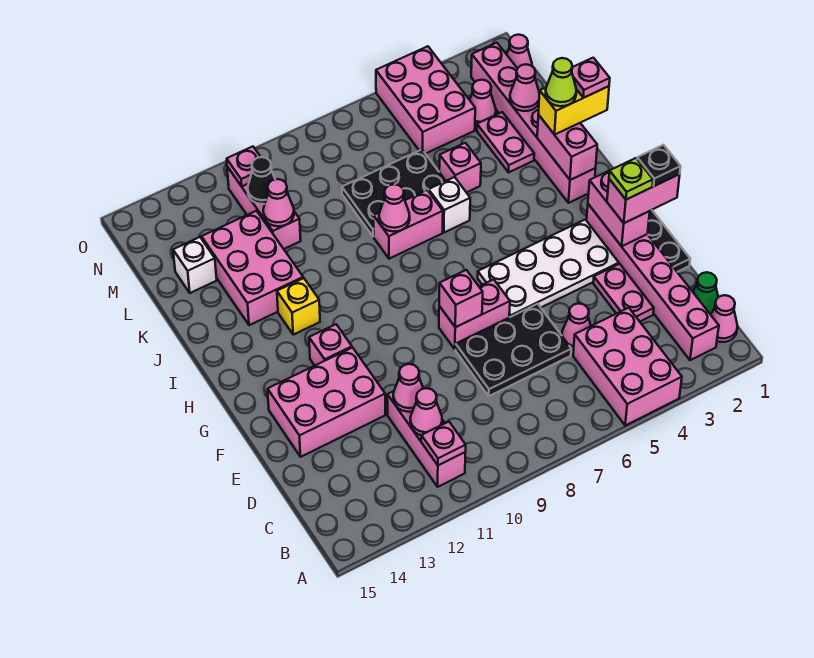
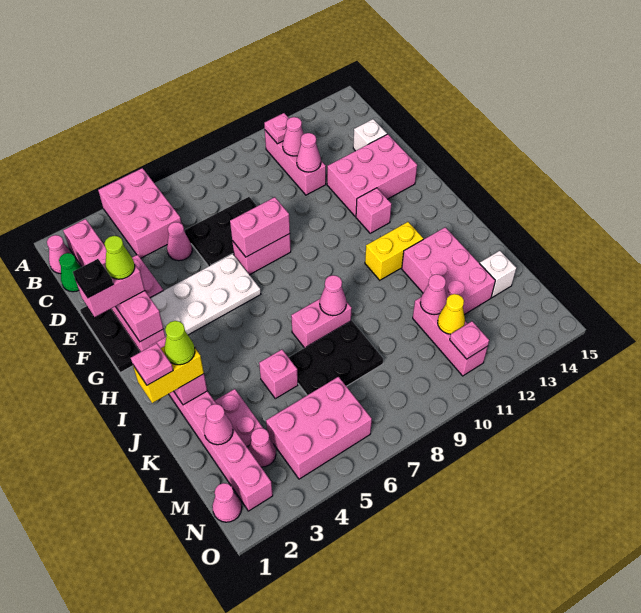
lime plate F2 level 4 -> lime cone F2 level 4
pink brick F8 level 2 -> pink brick F7:F8 level 2
yellow brick I12 level 1 -> yellow brick I11:I12 level 1
white brick J6 level 1 -> white brick D14 level 1
pink brick M4:O5 level 1 -> pink brick M4:N6 level 1
black cone M11 level 2 -> yellow cone M11 level 2

